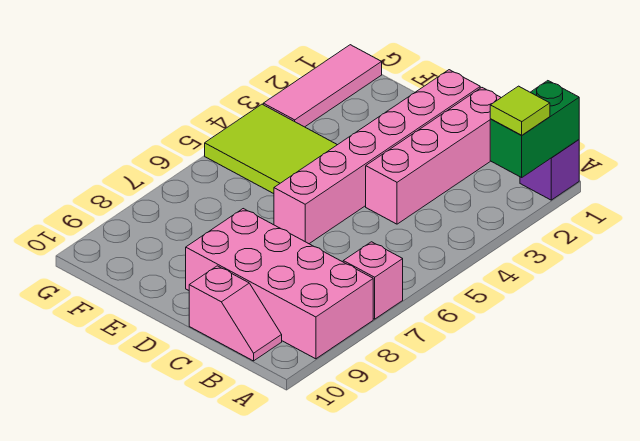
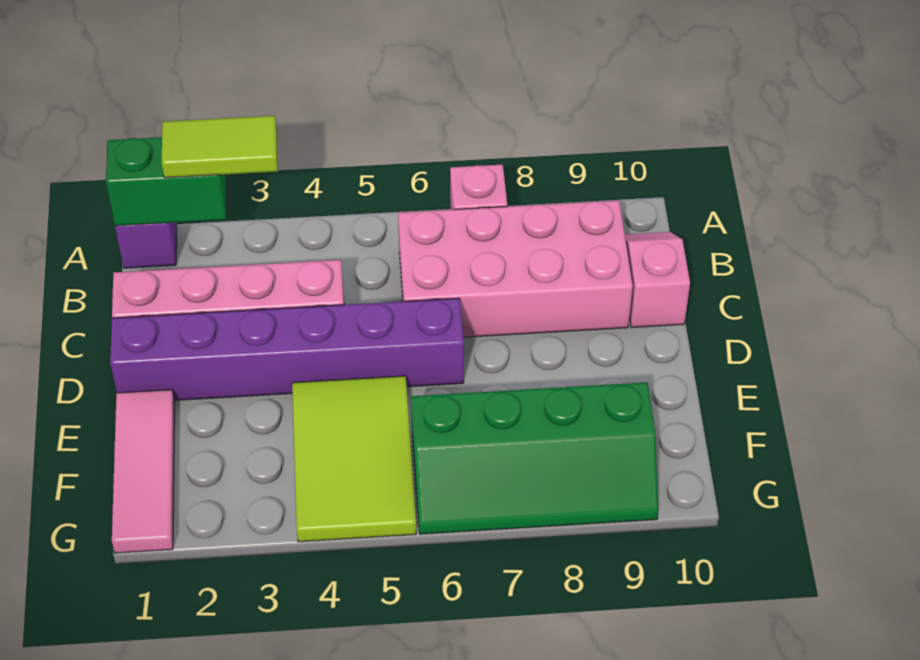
lime tile A2 level 3 -> lime tile A2:A3 level 3
pink brick A8:D9 level 1 -> pink brick B6:C9 level 1
pink brick D1:D6 level 1 -> purple brick D1:D6 level 1
none -> green slope F6:G9 level 1 top F
pink tile G1:G3 level 1 -> pink tile E1:G1 level 1

